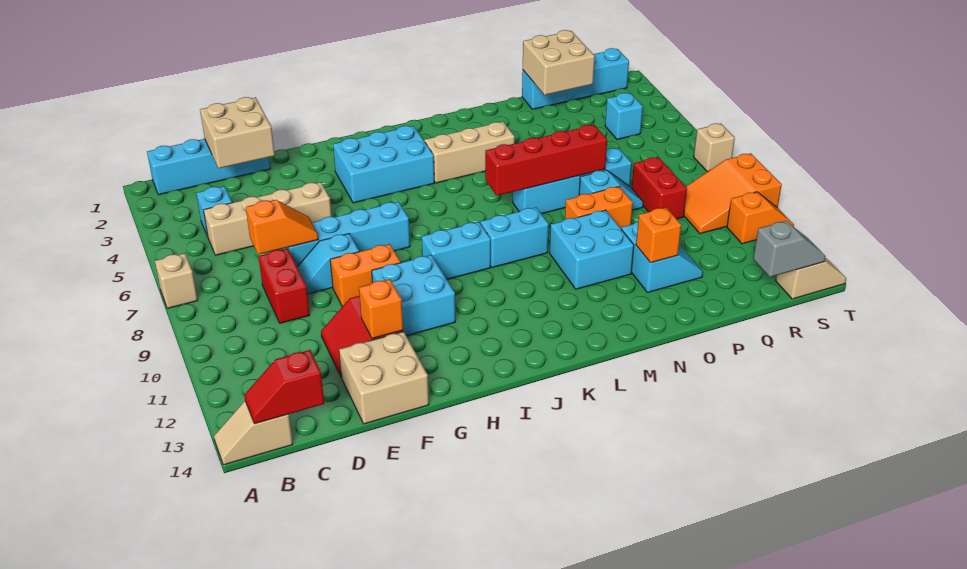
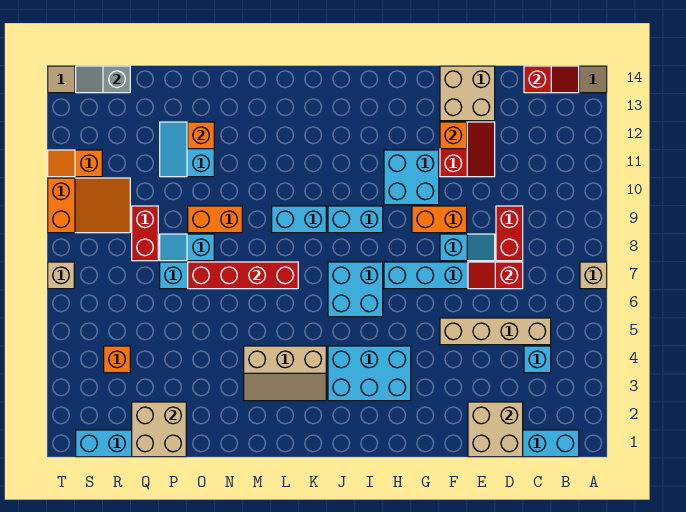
orange slope D7:E7 level 2 top D -> red slope D7:E7 level 2 top D
cyan brick M10:N11 level 1 -> cyan brick I6:J7 level 1
cyan brick R4 level 1 -> orange brick R4 level 1

